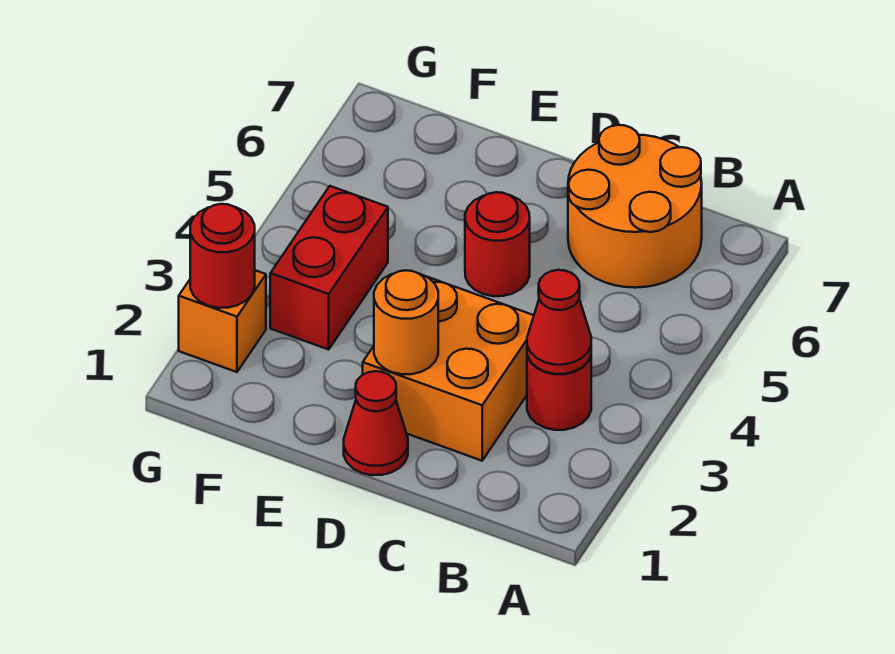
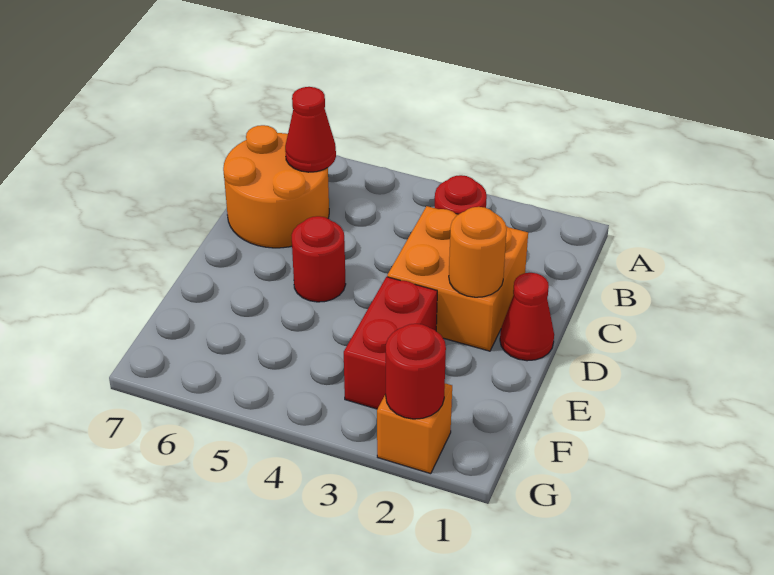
red cone B3 level 2 -> red cone B6 level 2
red brick F3:F4 level 1 -> red brick E3:F3 level 1

